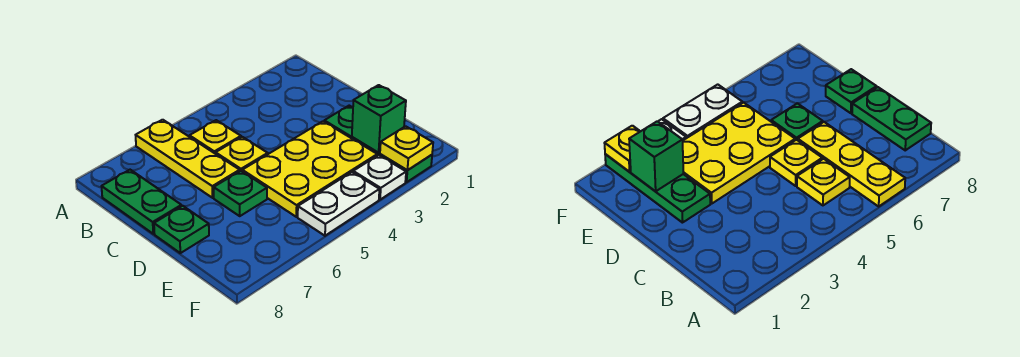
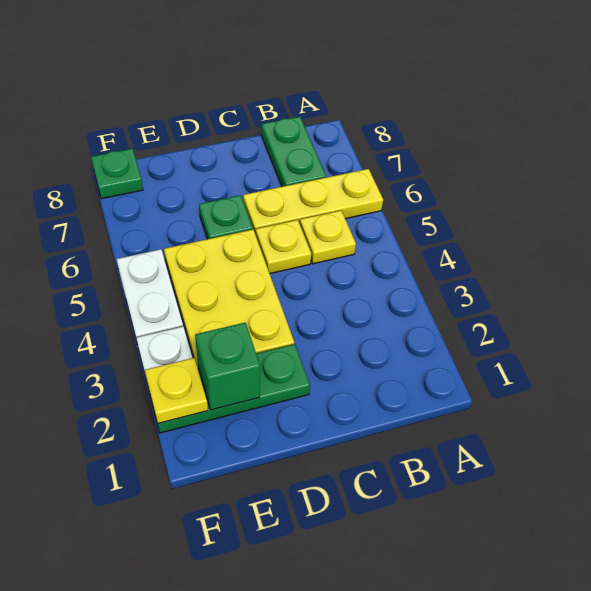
green plate B8:C8 level 1 -> green plate B7:B8 level 1
green plate D8 level 1 -> green plate F8 level 1

